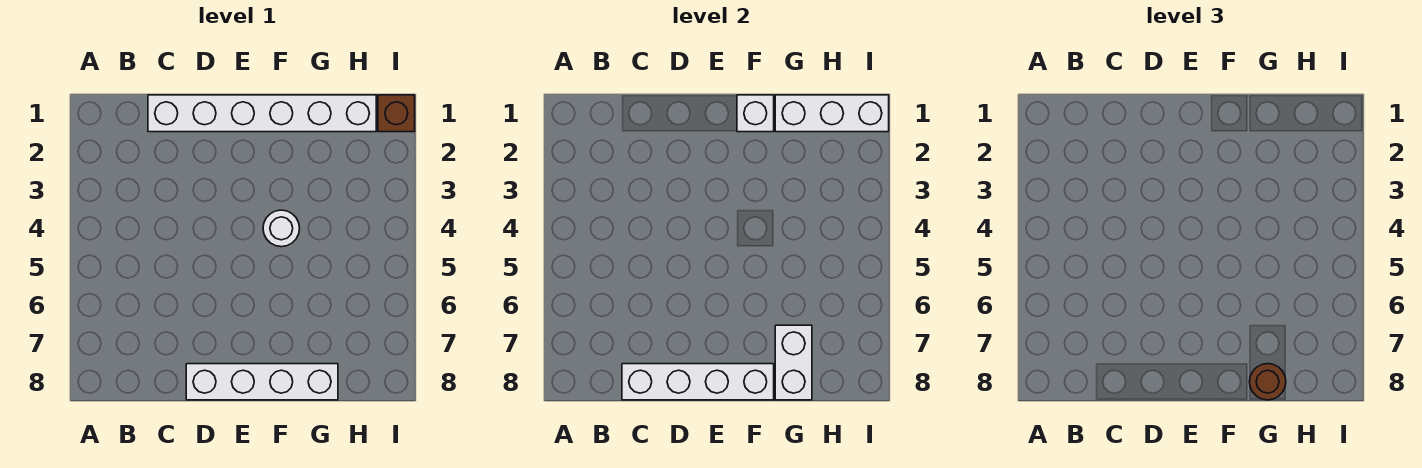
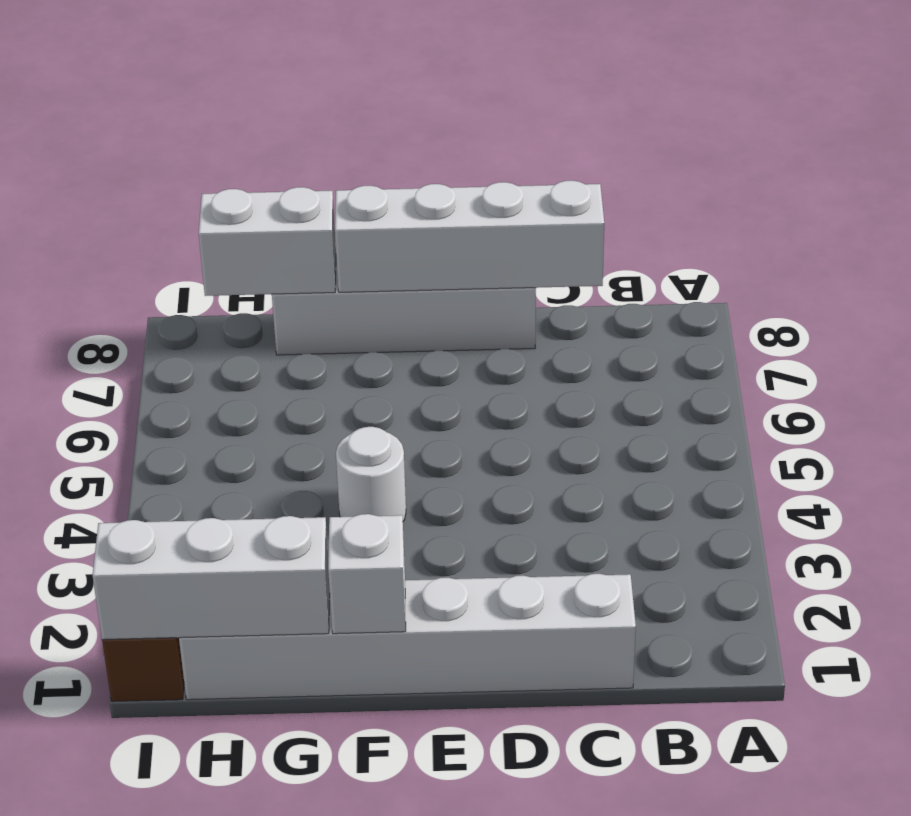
white brick G7:G8 level 2 -> white brick G8:H8 level 2
brown round brick G8 level 3 -> none

